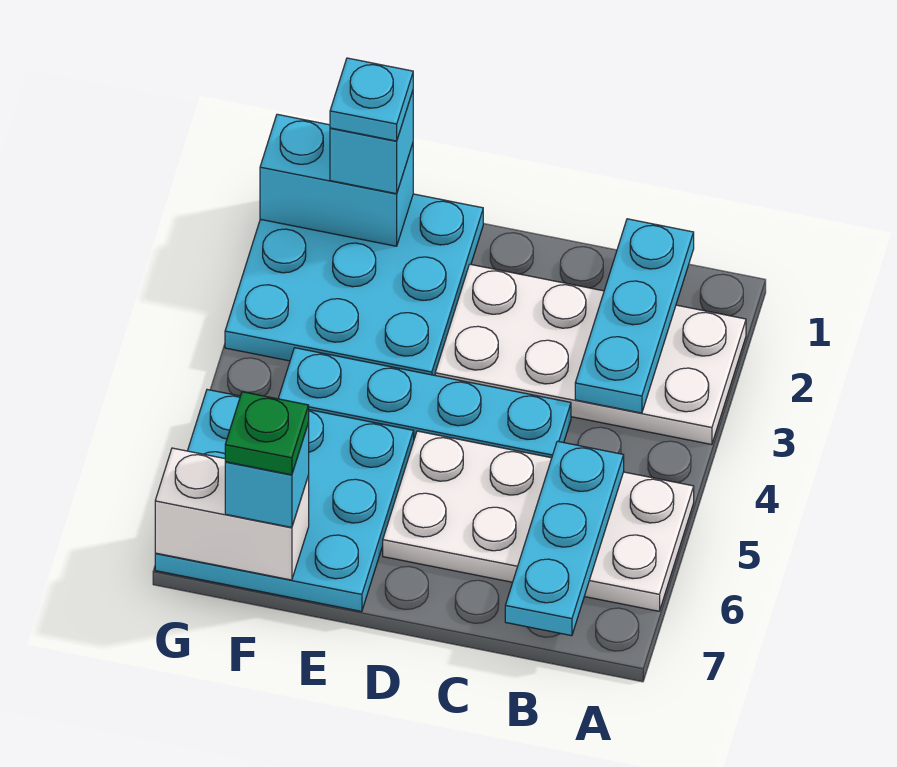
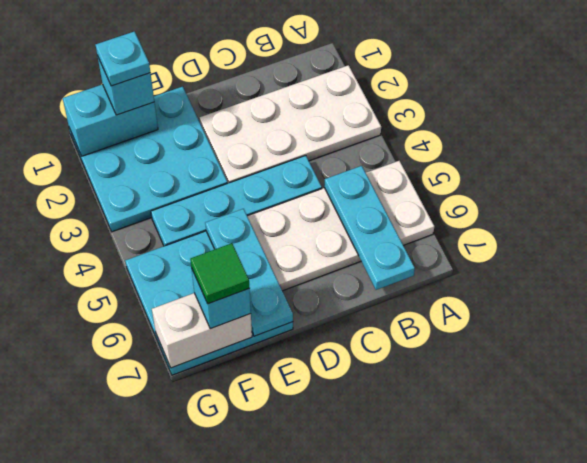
cyan plate B1:B3 level 2 -> cyan plate E5:E7 level 2
green plate F7 level 4 -> green tile F7 level 4

